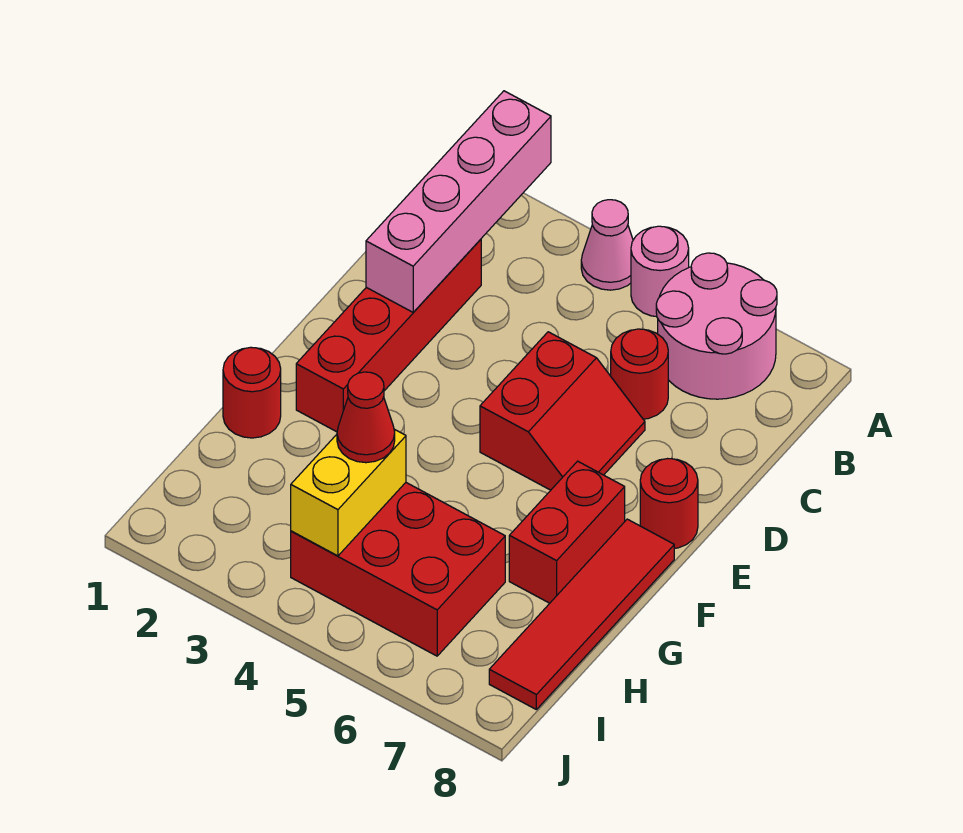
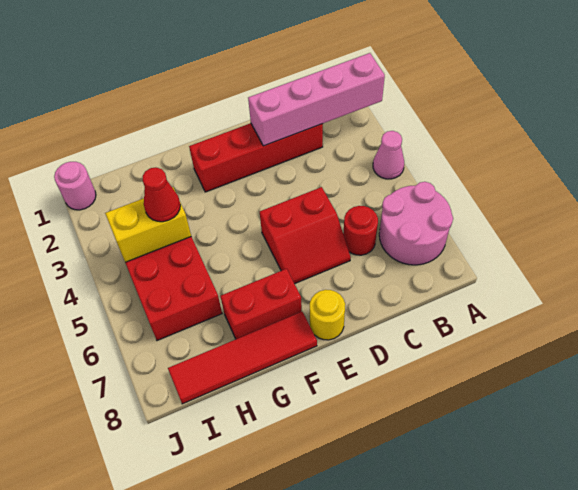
pink round brick A5 level 1 -> pink round brick J1 level 1
red round brick E8 level 1 -> yellow round brick E8 level 1
red round brick G1 level 1 -> none

